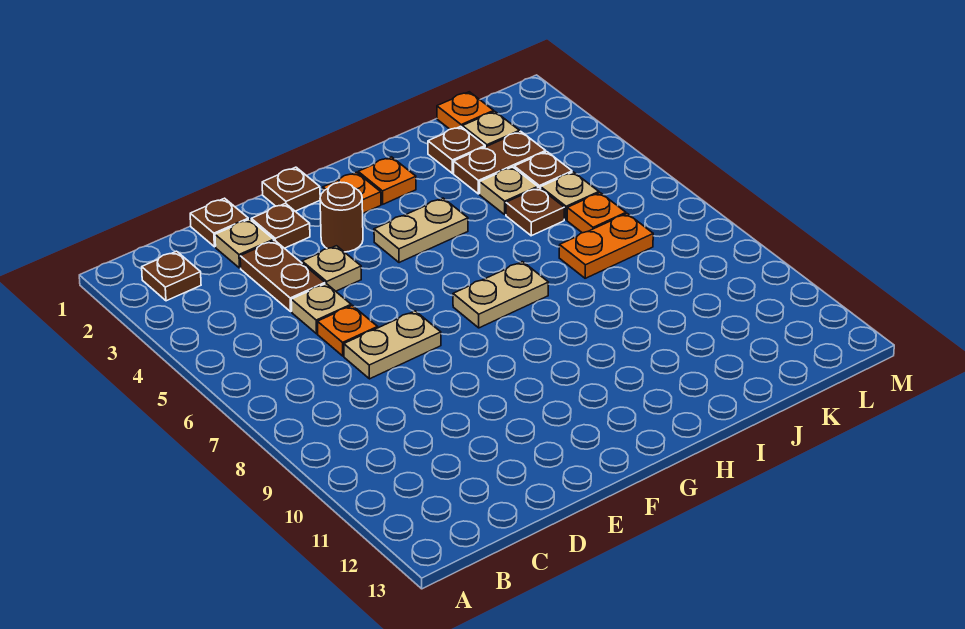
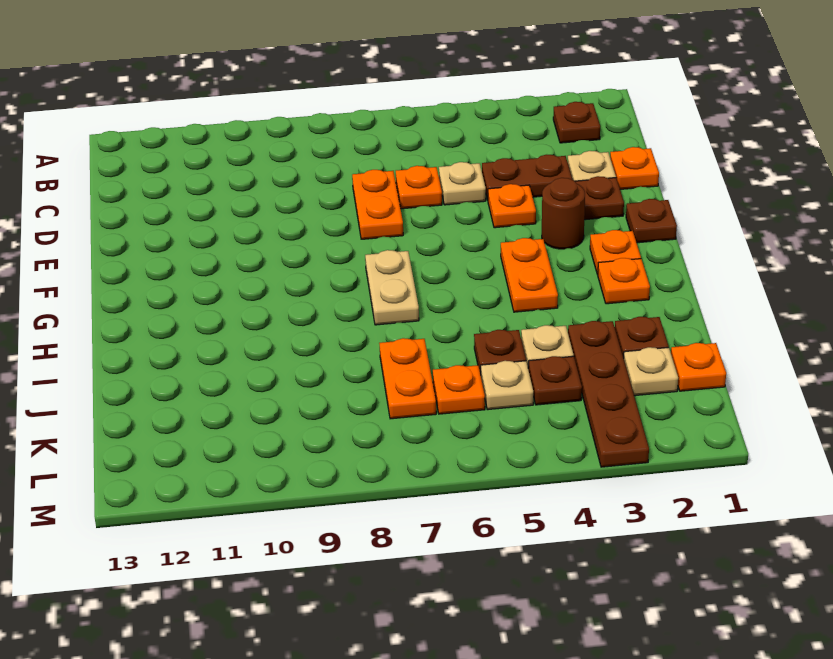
brown plate D1 level 1 -> orange plate D1 level 1
tan plate D7:E7 level 1 -> orange plate D7:E7 level 1
tan plate E4 level 1 -> orange plate E4 level 1
tan plate G4:H4 level 1 -> orange plate G4:H4 level 1
brown plate J3:K3 level 1 -> brown plate J3:M3 level 1

